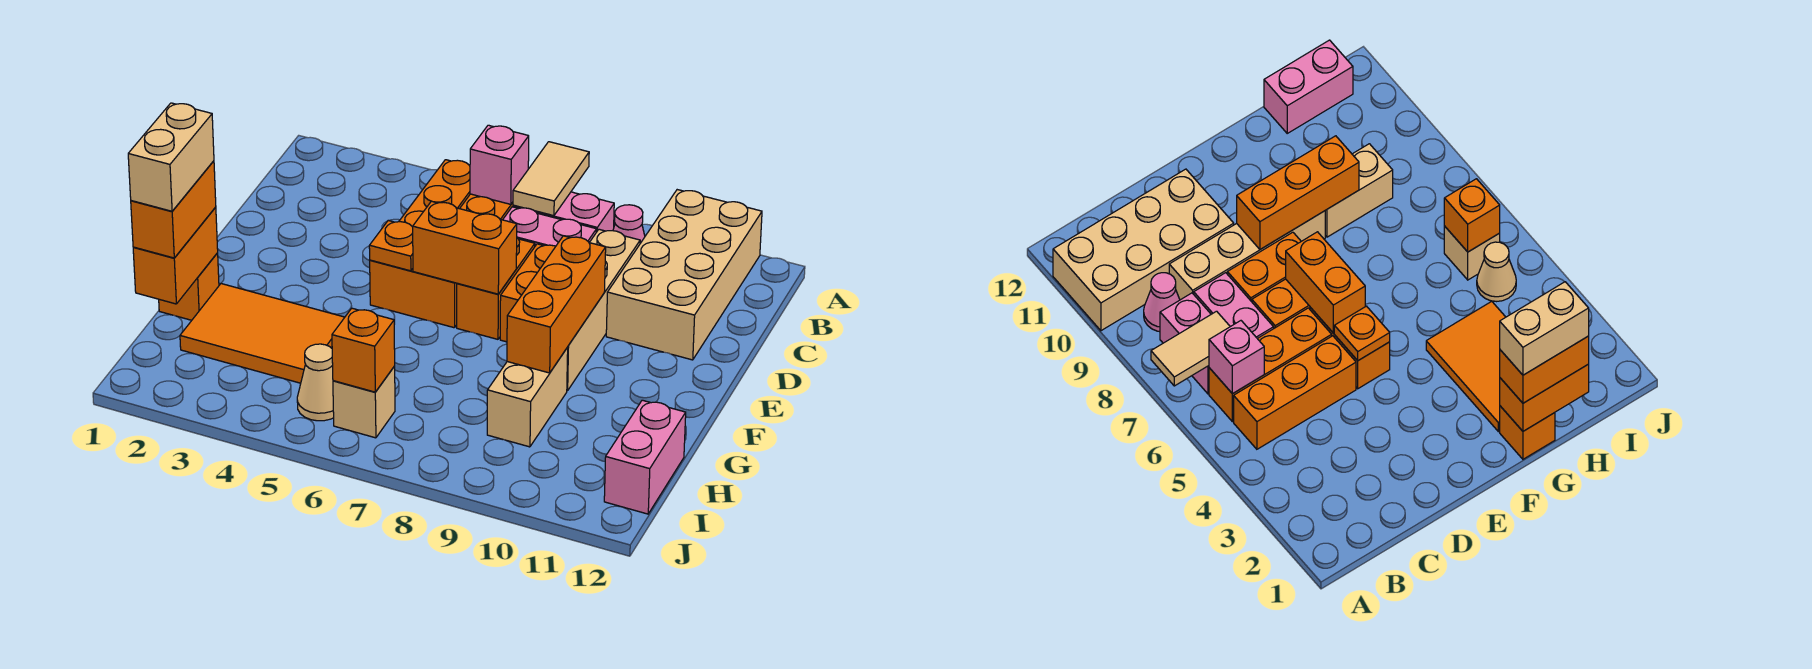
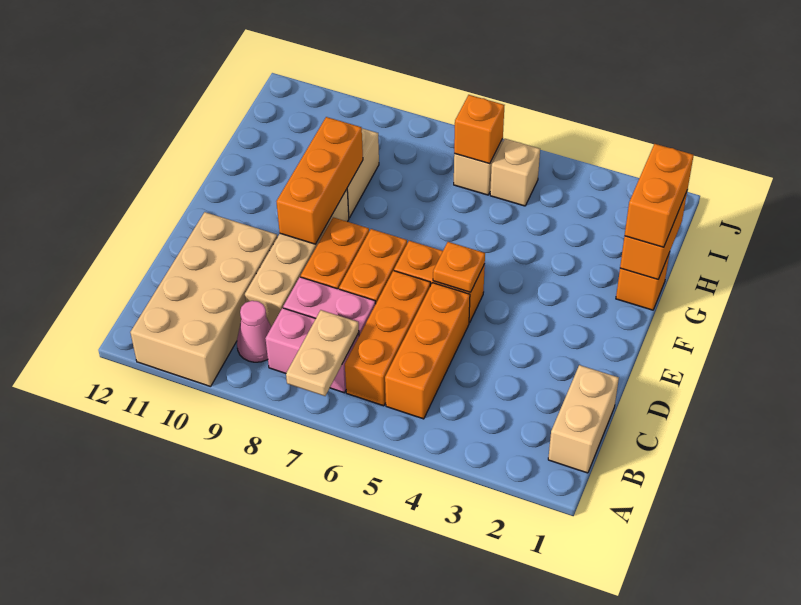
tan tile A7:B7 level 2 -> tan plate A7:B7 level 2
pink brick B6 level 2 -> none
orange brick E6:E7 level 2 -> none
tan brick G1:H1 level 4 -> tan brick B1:C1 level 1
orange tile G2:H4 level 1 -> none
pink brick H12:I12 level 1 -> none
tan cone I5 level 1 -> tan brick I5 level 1

